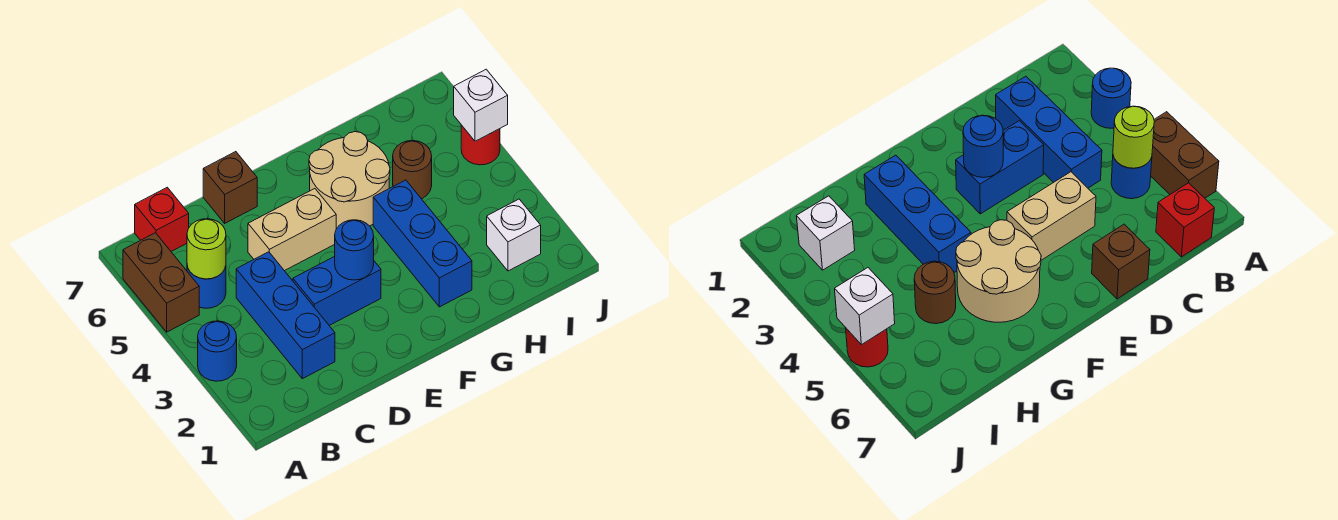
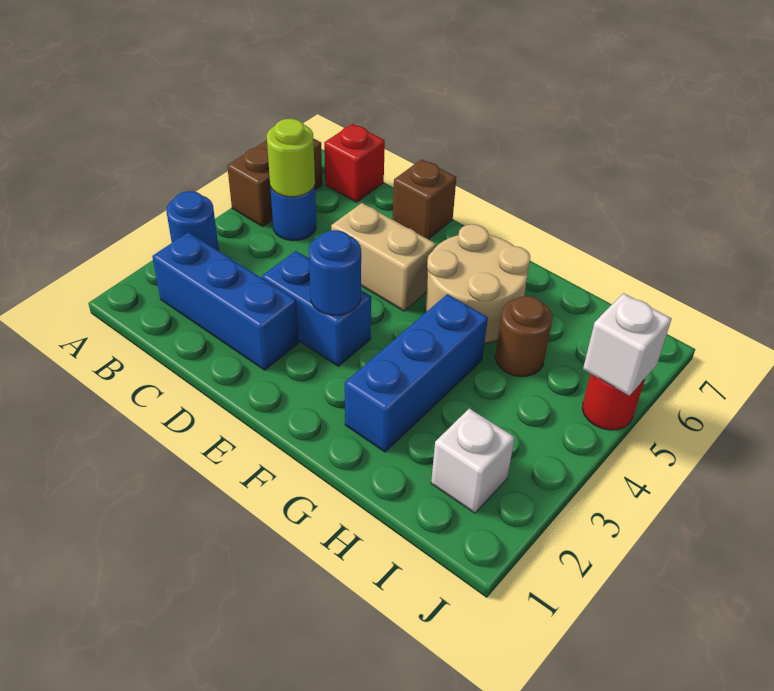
blue brick C2:C4 level 1 -> blue brick B2:D2 level 1

